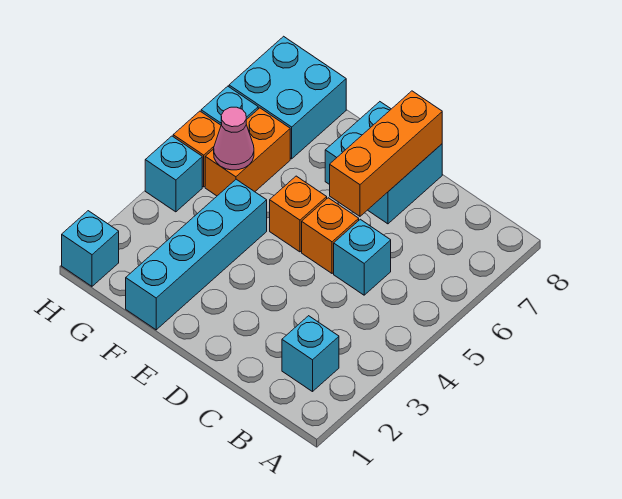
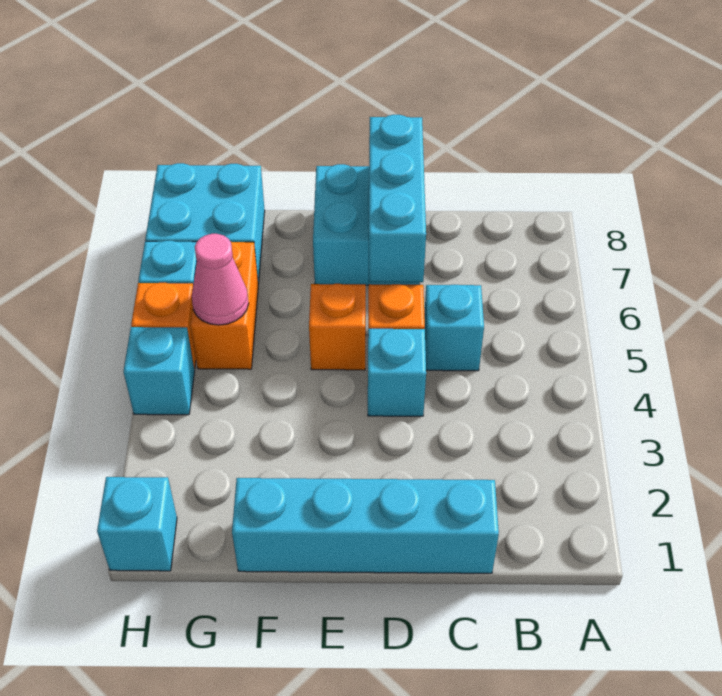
cyan brick B2 level 1 -> cyan brick D4 level 1
orange brick D6:D8 level 2 -> cyan brick D6:D8 level 2
cyan brick F1:F4 level 1 -> cyan brick C1:F1 level 1

